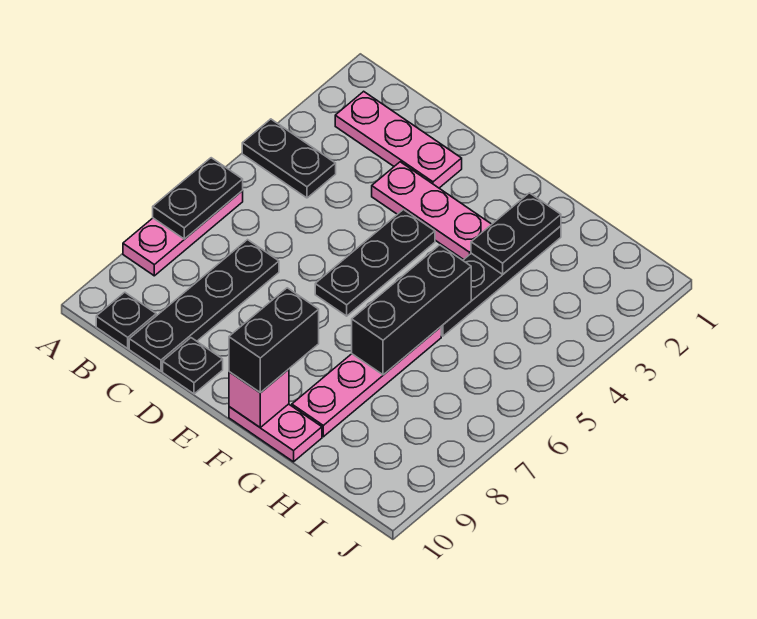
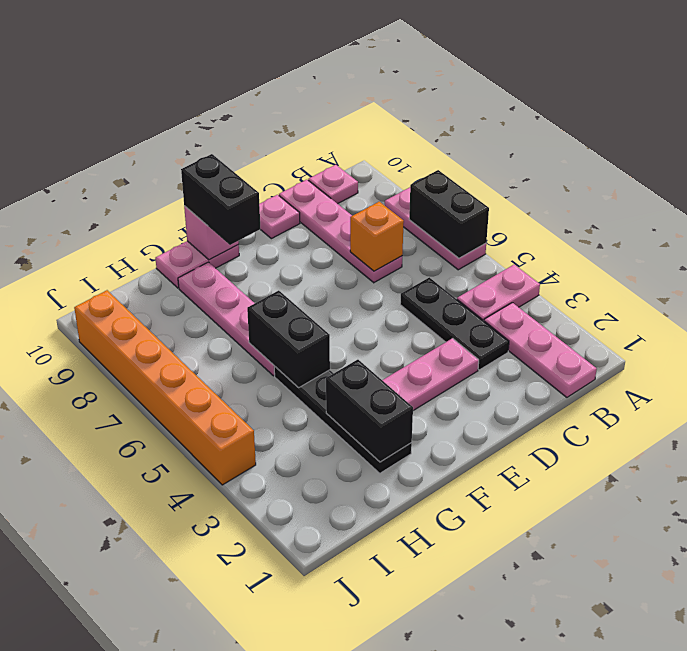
black plate A4:B4 level 1 -> pink plate A4:B4 level 1
black plate A6:A7 level 2 -> black brick A6:A7 level 2
pink plate B2:D2 level 1 -> pink plate B1:B3 level 1
black plate B10 level 1 -> pink plate B10 level 1
black plate C7:C10 level 1 -> pink plate C7:C10 level 1
none -> orange brick C7 level 2
black plate D10 level 1 -> pink plate D10 level 1
black plate E4:E6 level 1 -> black plate C3:C5 level 1
black plate G2:G3 level 2 -> black brick G2:G3 level 2
black brick G5:G7 level 2 -> black brick G5:G6 level 2
none -> orange brick J4:J9 level 1

